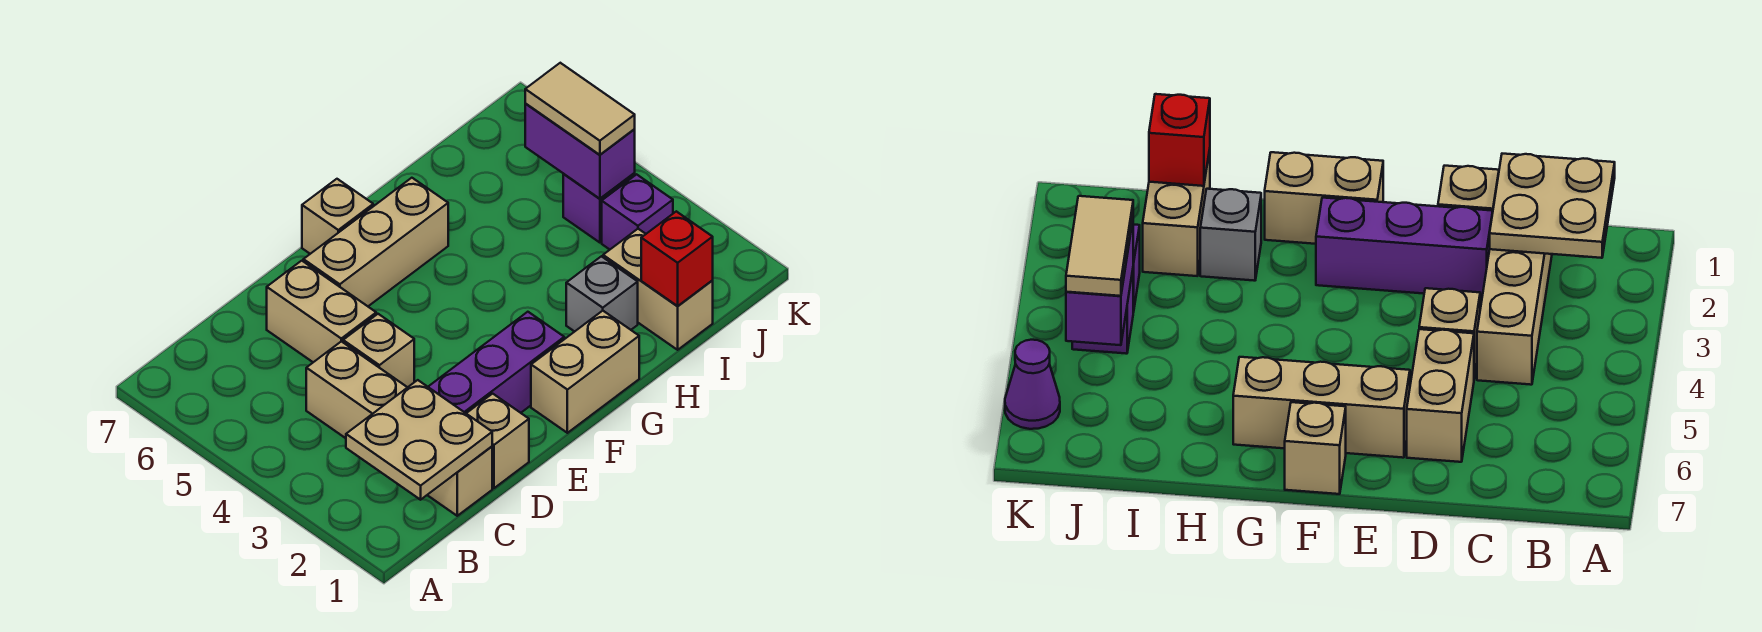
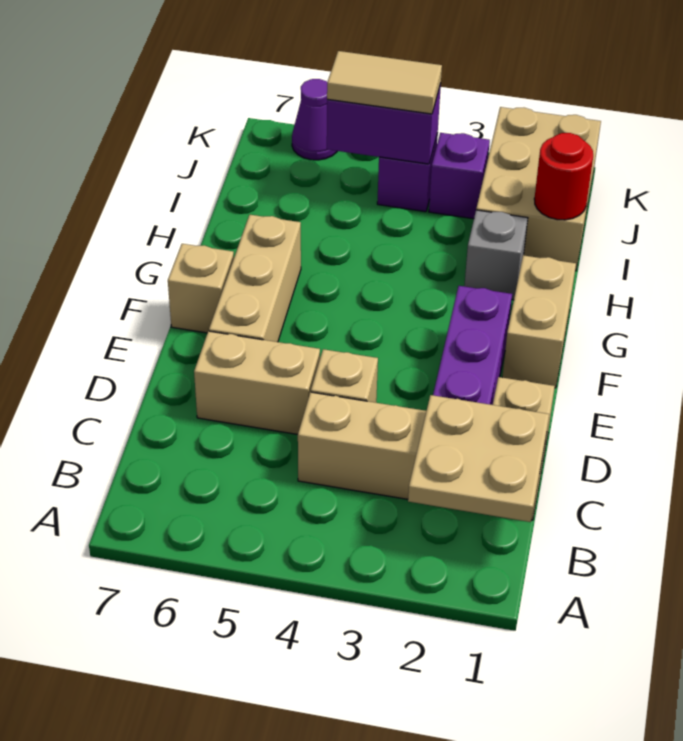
tan brick I1:I2 level 1 -> tan brick I1:K2 level 1
red brick I1 level 2 -> red round brick I1 level 2

